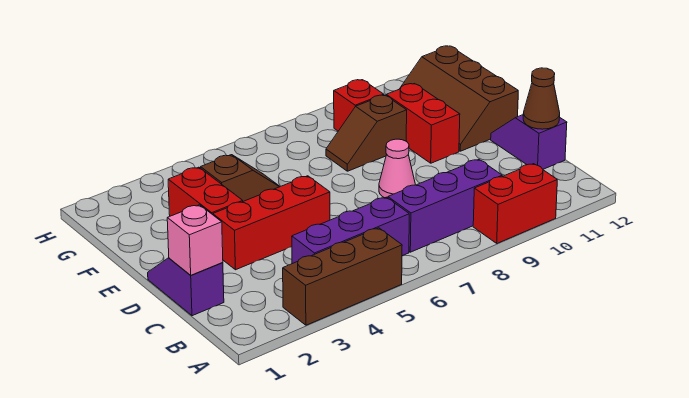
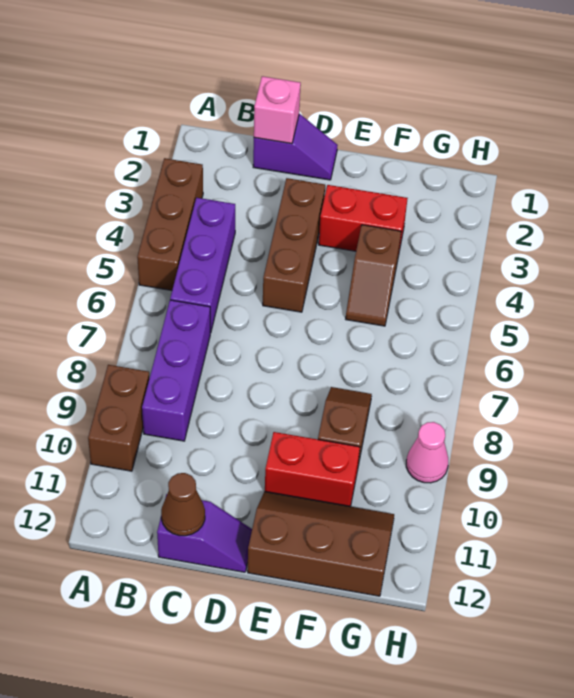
red brick A9:A10 level 1 -> brown brick A9:A10 level 1
red brick D3:D5 level 1 -> brown brick D3:D5 level 1
pink cone D8 level 1 -> pink cone H9 level 1
red brick G9 level 1 -> none

